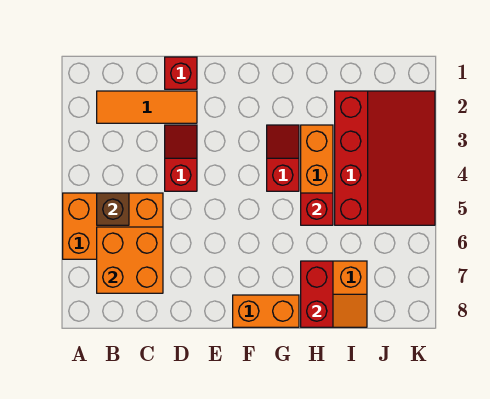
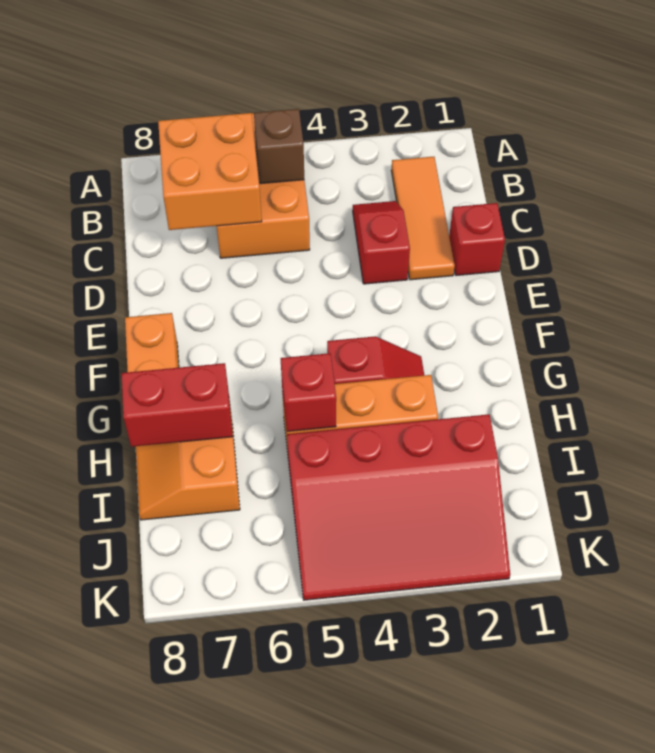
red slope D3:D4 level 1 top 4 -> red slope C3:D3 level 1 top D

